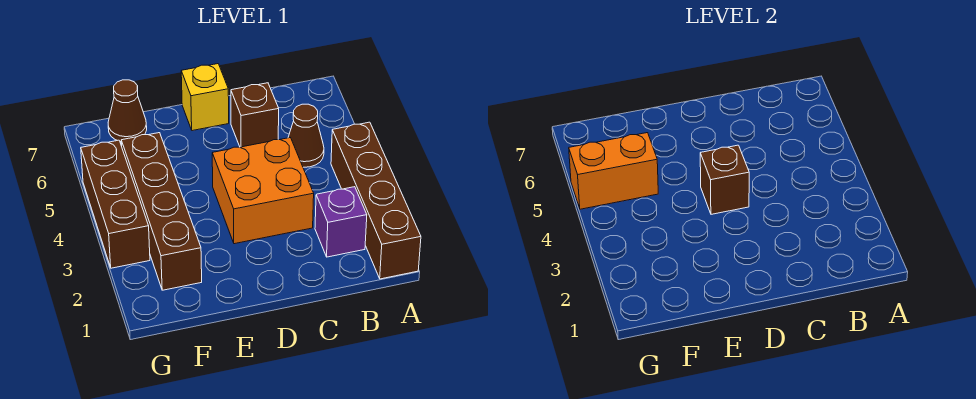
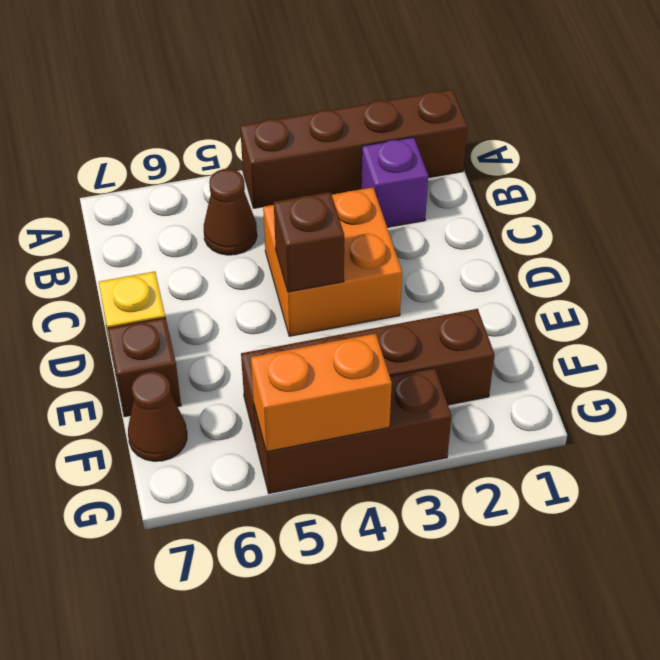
brown brick C6 level 1 -> brown brick E7 level 1
orange brick F5:G5 level 2 -> orange brick G4:G5 level 2

